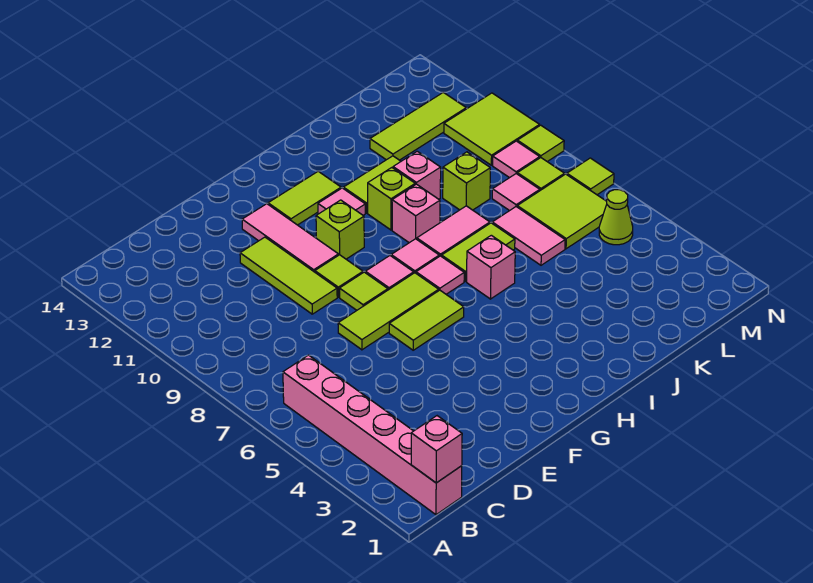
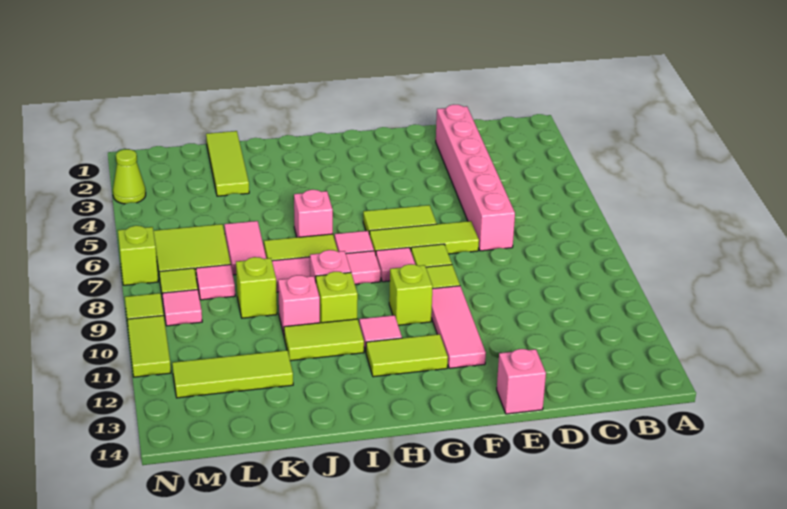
pink brick B1:B6 level 1 -> pink brick D2:D7 level 1
pink brick B1 level 2 -> pink brick E14 level 1
lime tile E9:E11 level 1 -> lime tile K1:K3 level 1
lime cone M5 level 1 -> lime cone N3 level 1
lime tile M10:N11 level 1 -> lime tile N10:N11 level 1
lime tile N7 level 1 -> lime brick N7 level 1

